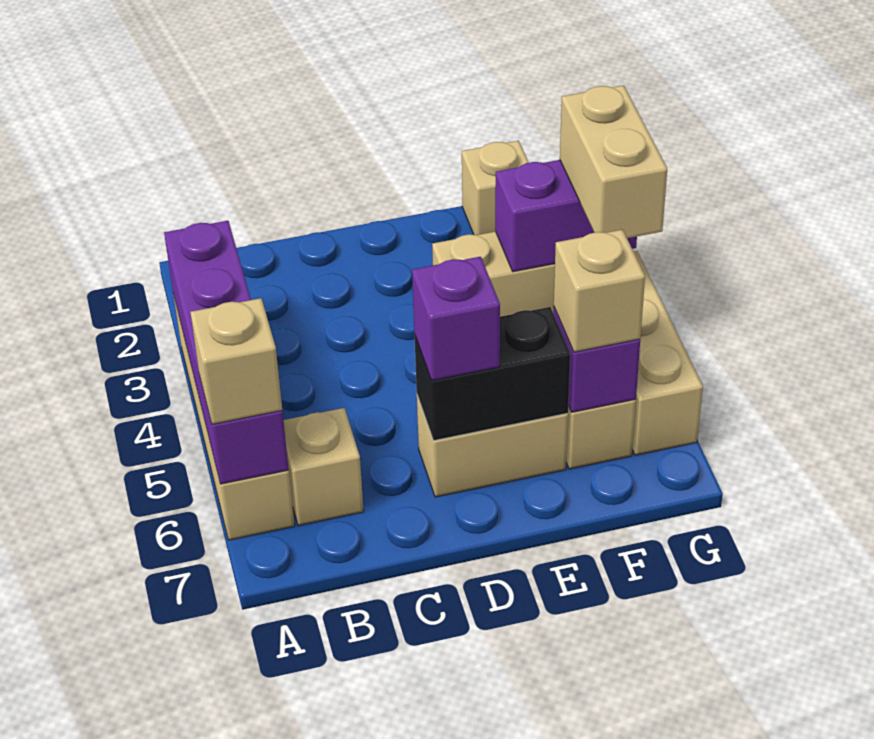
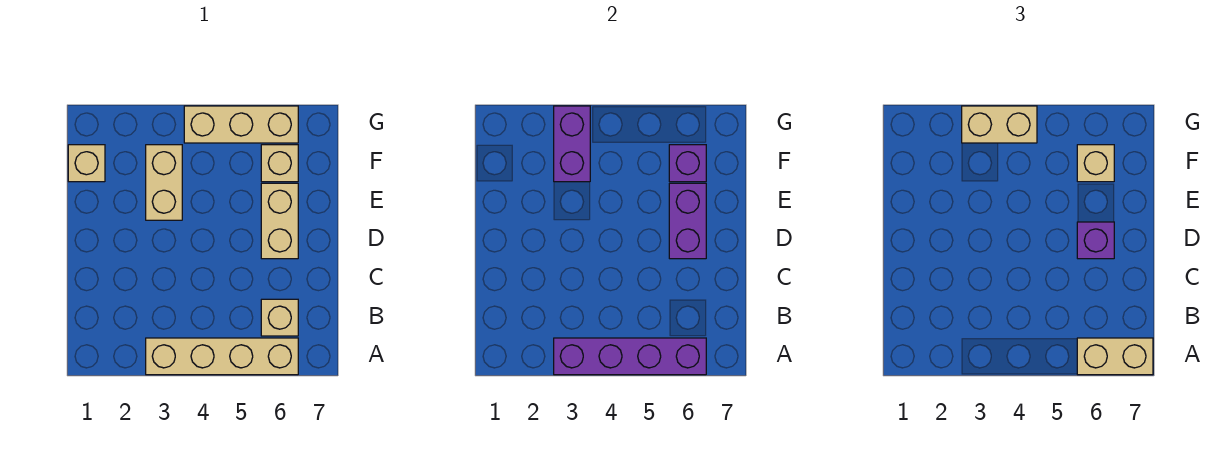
tan brick A6 level 3 -> tan brick A6:A7 level 3
black brick D6:E6 level 2 -> purple brick D6:E6 level 2

